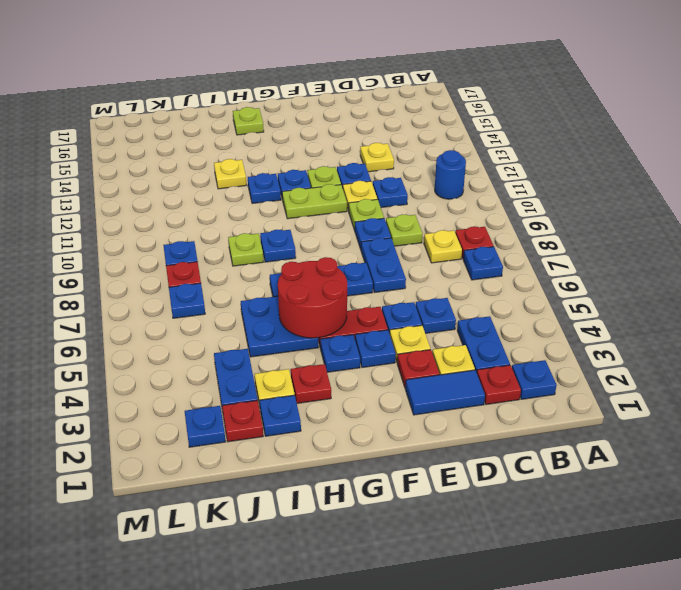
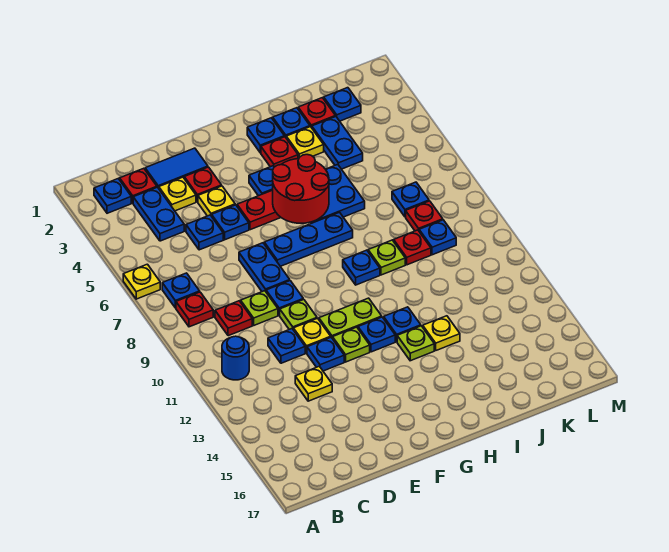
yellow plate C8 level 1 -> yellow plate A6 level 1
none -> red plate C9 level 1
blue plate F4 level 1 -> blue plate H2 level 1
lime plate H16 level 1 -> lime plate H13 level 1
none -> red plate J9 level 1

